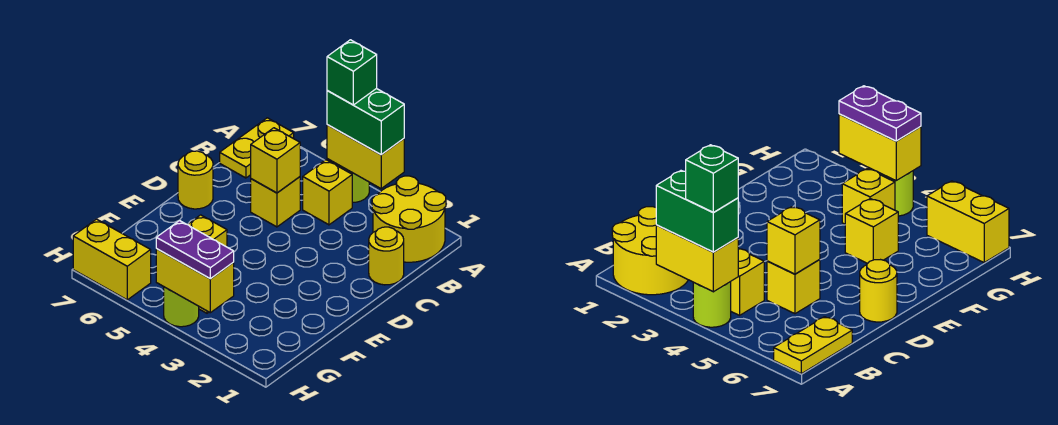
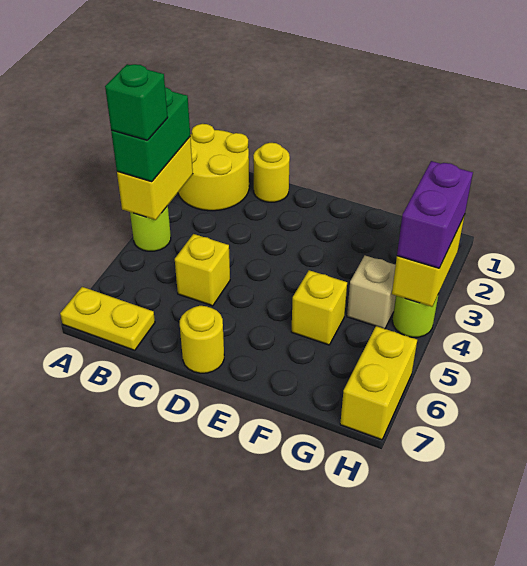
yellow brick B4 level 1 -> none
yellow brick C5 level 2 -> none
yellow brick G4 level 1 -> tan brick G4 level 1
purple plate H3:H4 level 3 -> purple brick H3:H4 level 3

